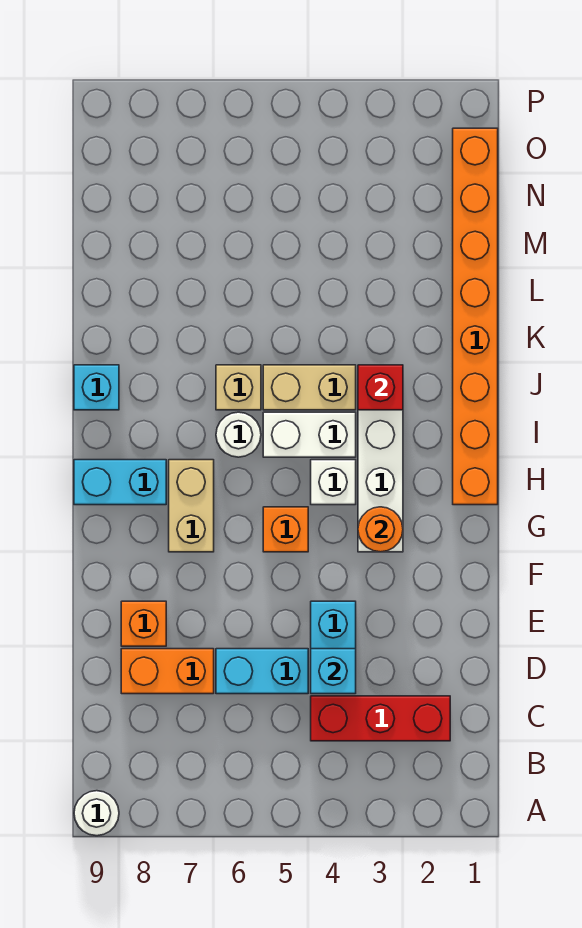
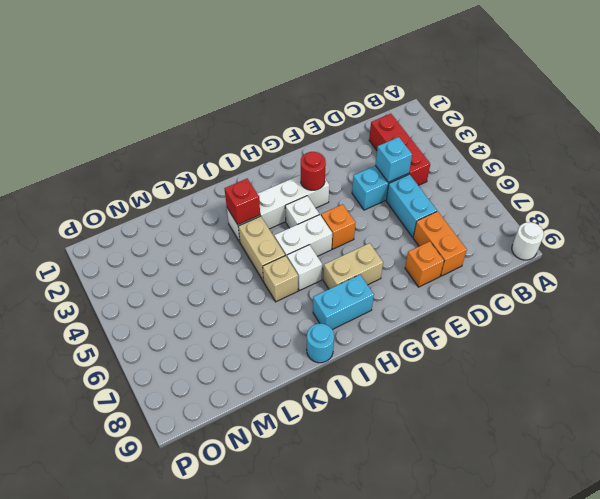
orange round brick G3 level 2 -> red round brick G3 level 2
orange brick H1:O1 level 1 -> none
cyan brick H8:H9 level 1 -> cyan brick H8:I8 level 1
white brick I4:I5 level 1 -> white brick H5:I5 level 1
white round brick I6 level 1 -> white brick I6 level 1
cyan brick J9 level 1 -> cyan round brick J9 level 1

